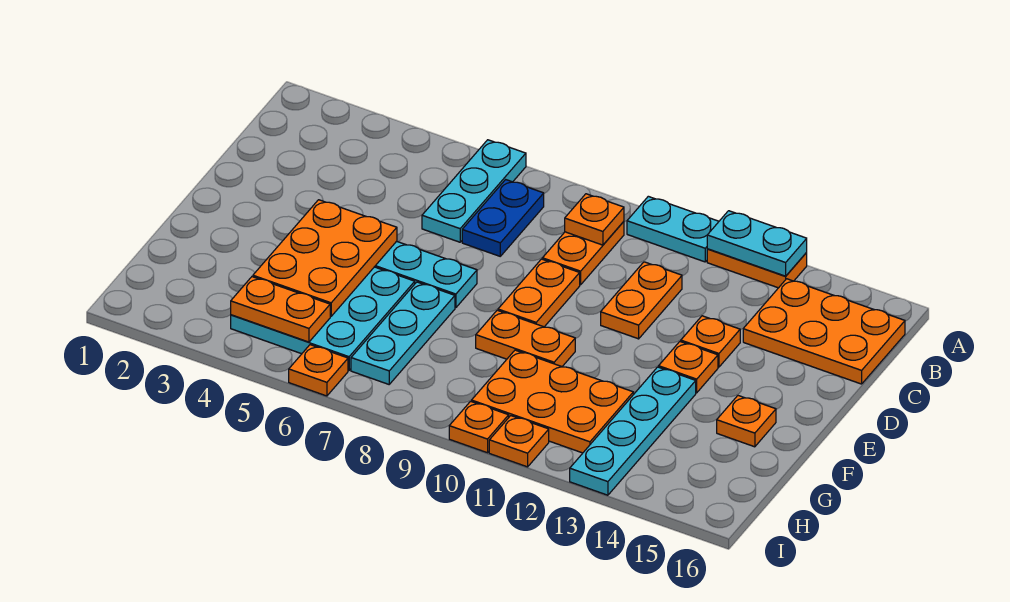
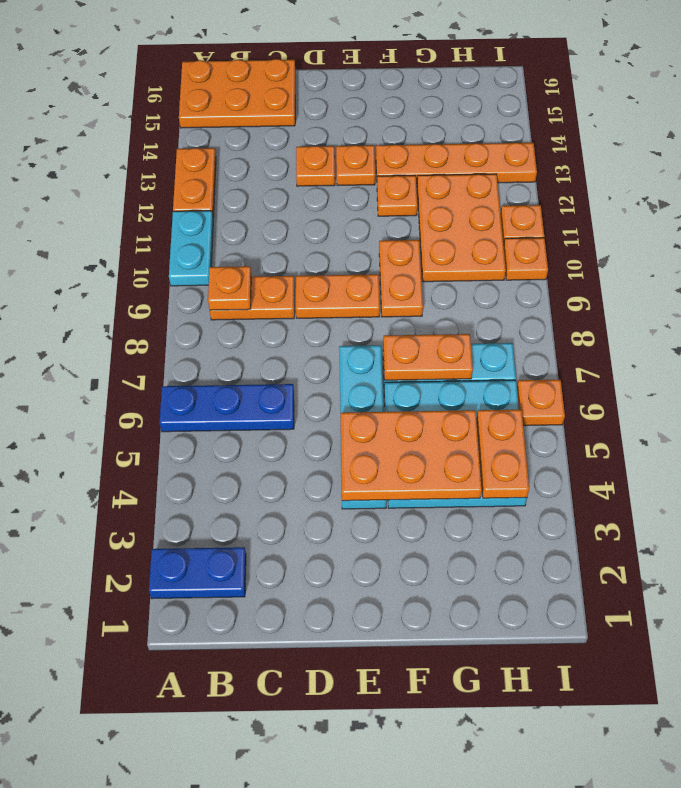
cyan plate A6:C6 level 1 -> blue plate A6:C6 level 1
cyan plate A12:A13 level 2 -> none
blue plate B7:C7 level 1 -> blue plate A2:B2 level 1
orange plate B14:C16 level 1 -> orange plate A15:C16 level 1
orange plate C11:D11 level 1 -> orange plate F7:G7 level 2
cyan plate F13:I13 level 1 -> orange plate F13:I13 level 1
orange plate F15 level 1 -> orange plate F12 level 1

